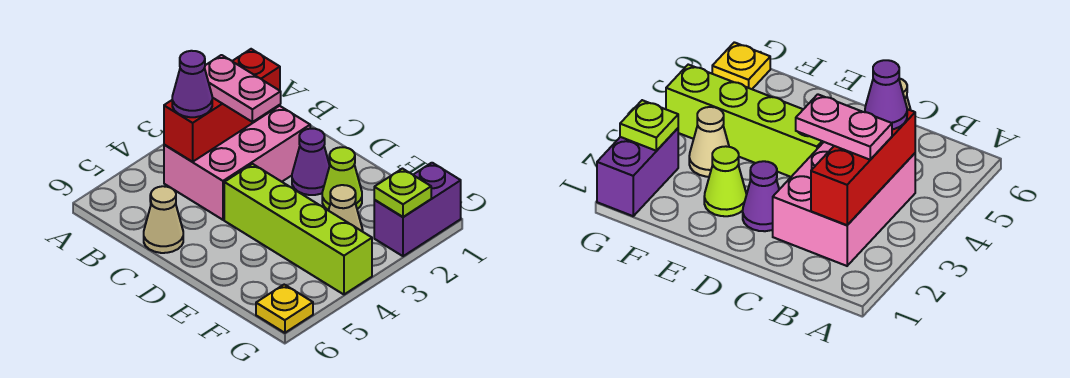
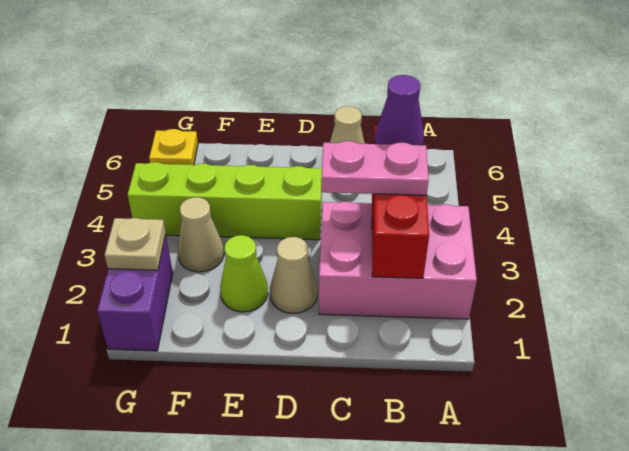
pink brick B2:C4 level 1 -> pink brick A2:C3 level 1
purple cone D2 level 1 -> tan cone D2 level 1
lime plate G2 level 2 -> tan plate G2 level 2

